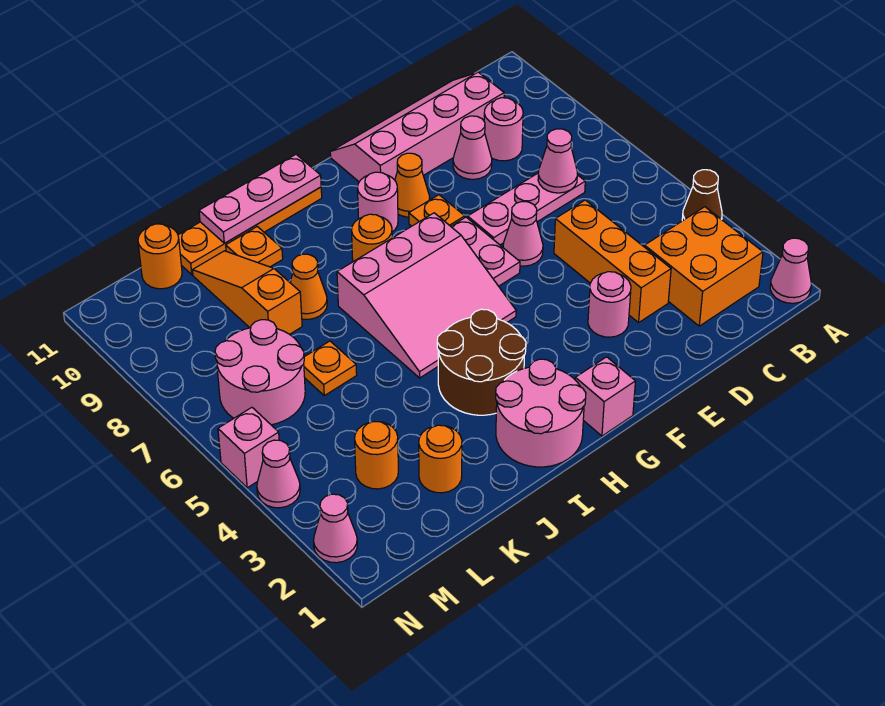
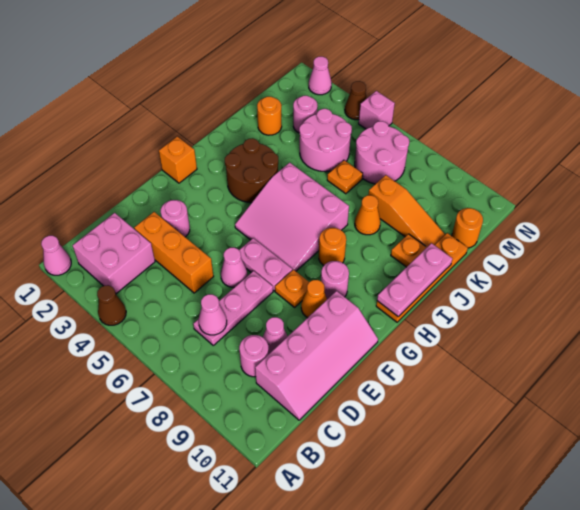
orange brick B2:C3 level 1 -> pink brick B2:C3 level 1
pink brick G1 level 1 -> orange brick G1 level 1
pink slope G5:I7 level 1 top 7 -> pink slope G5:I7 level 1 top I
pink round brick H1:I2 level 1 -> pink round brick K4:L5 level 1
orange round brick L3 level 1 -> pink round brick L3 level 1
pink cone N4 level 1 -> brown cone N4 level 1

